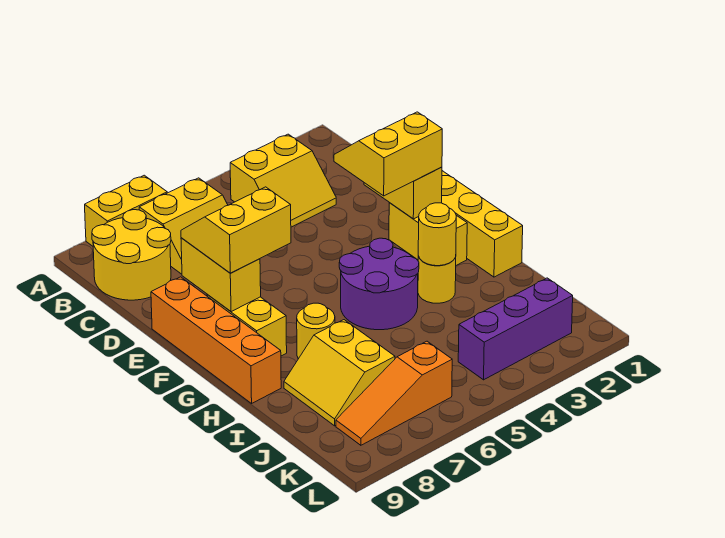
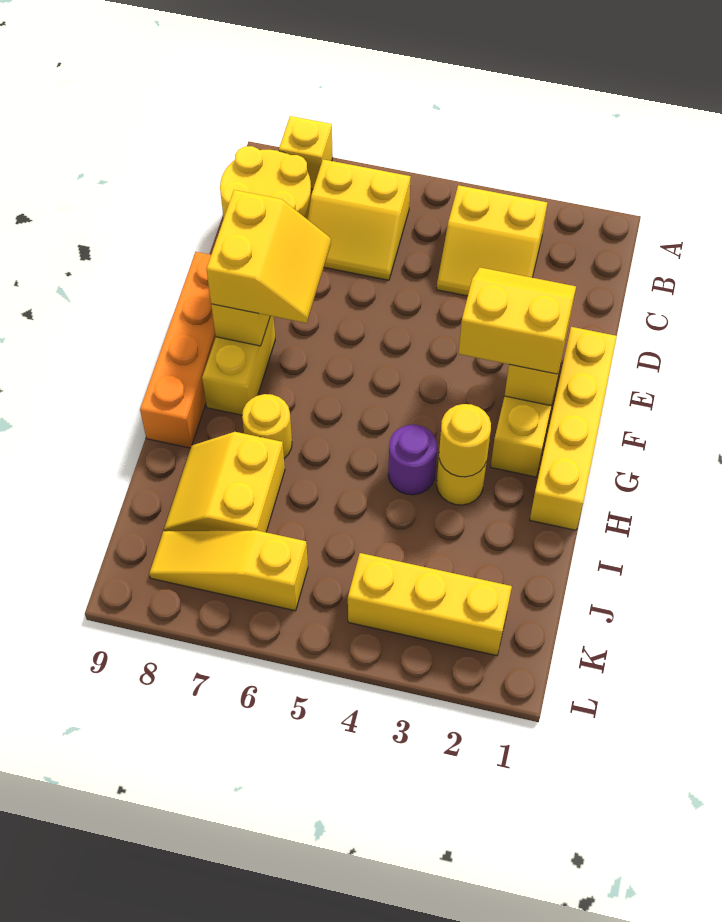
yellow brick A7:A8 level 1 -> yellow brick A8 level 1
yellow slope E7:F8 level 3 top F -> yellow slope E7:F8 level 3 top 8
purple round brick G4:H5 level 1 -> purple round brick H4 level 1
purple brick K2:K4 level 1 -> yellow brick K2:K4 level 1
orange slope K6:K8 level 1 top 6 -> yellow slope K6:K8 level 1 top 6

